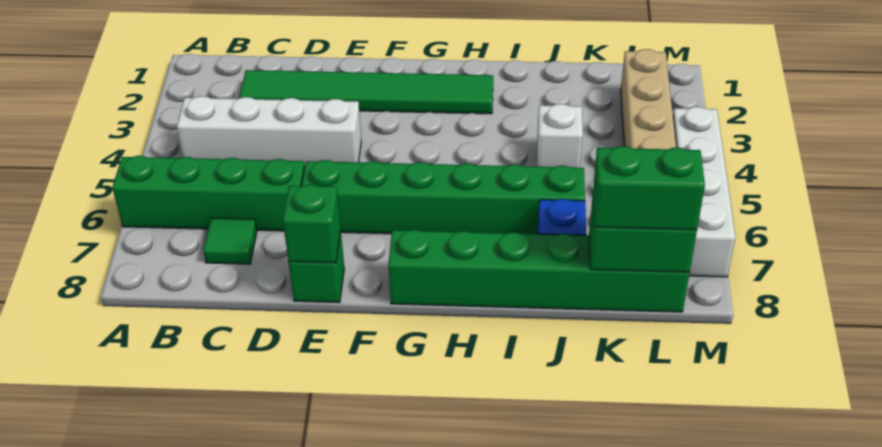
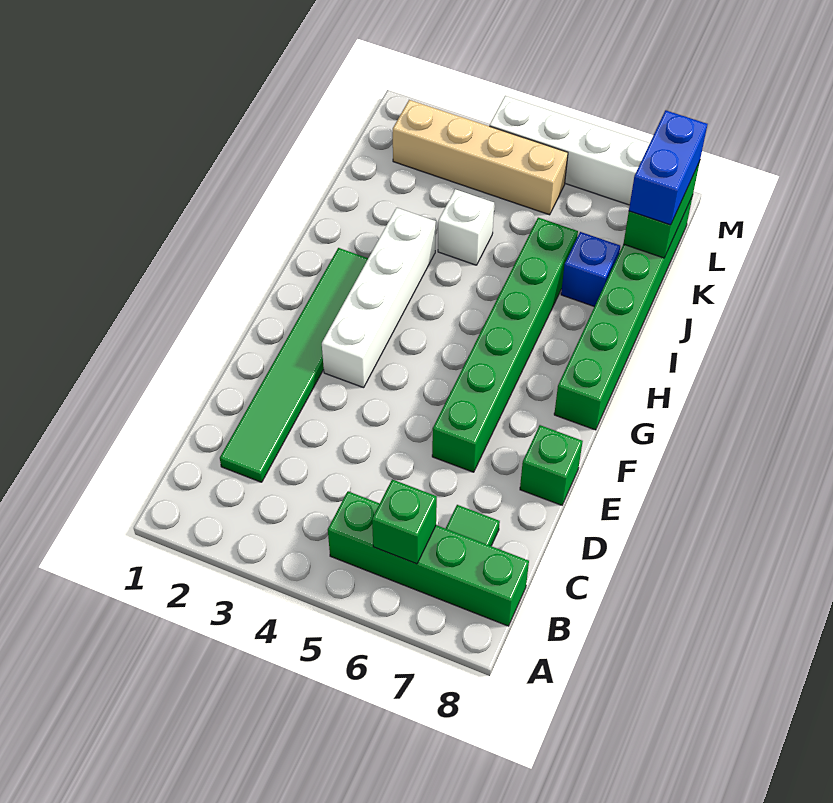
green brick A6:D6 level 1 -> green brick B5:B8 level 1
white brick B4:E4 level 1 -> white brick F3:I3 level 1
green brick E8 level 2 -> green brick B6 level 2
green brick K8:L8 level 3 -> blue brick K8:L8 level 3

